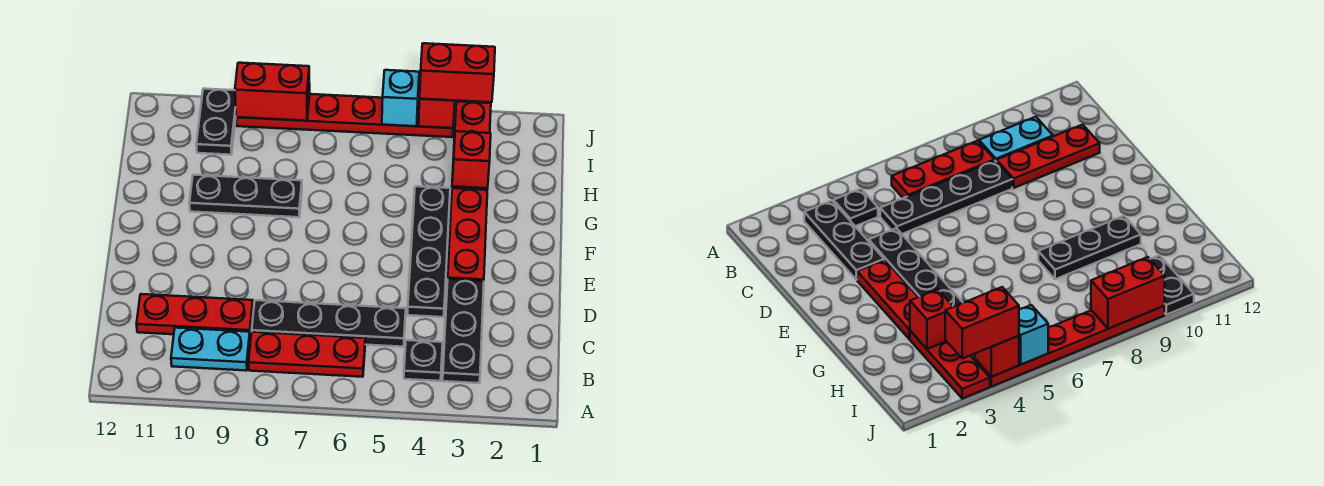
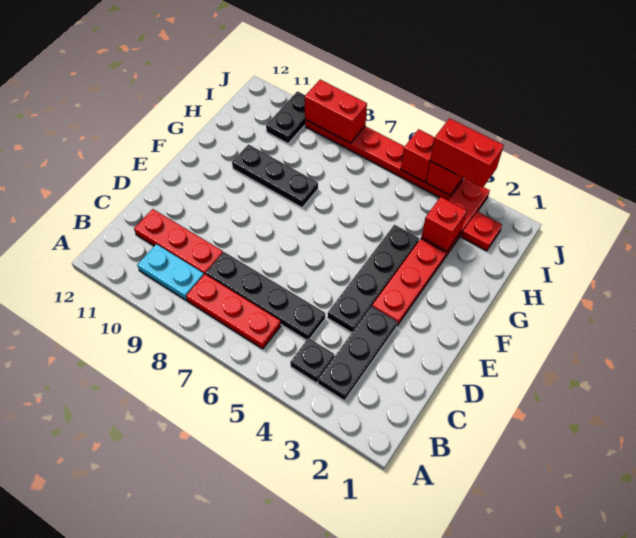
none -> red plate I2 level 1
cyan brick J5 level 2 -> red brick J5 level 2

